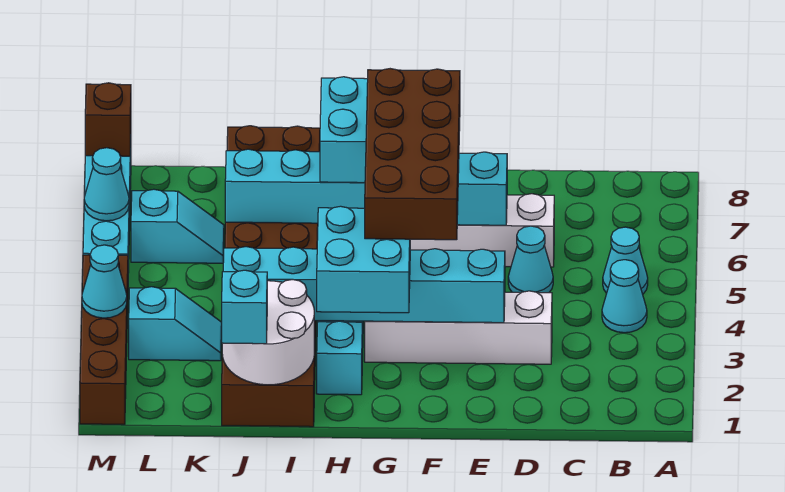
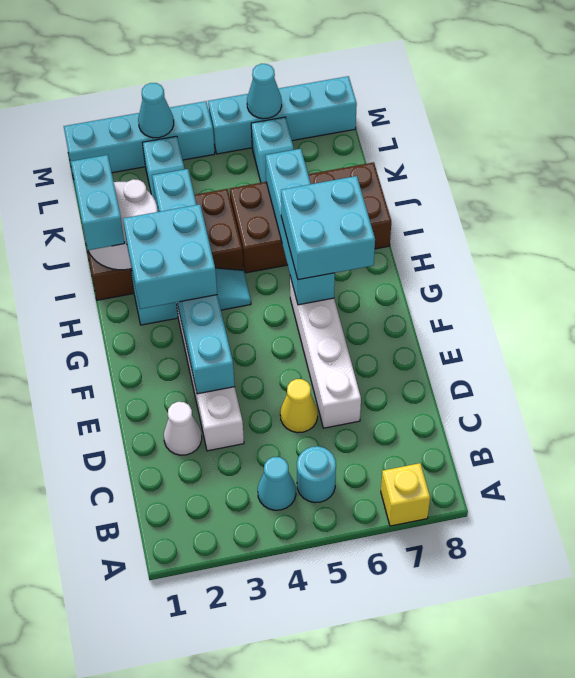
none -> yellow brick A7 level 1
cyan cone B5 level 1 -> cyan round brick B5 level 1
none -> white cone D2 level 1
cyan cone D5 level 1 -> yellow cone D5 level 1
cyan brick E6:J6 level 2 -> cyan brick G6:J6 level 2
brown brick F3:G6 level 4 -> none
cyan brick J1 level 3 -> cyan brick I1:J1 level 3
brown brick M1:M4 level 1 -> cyan brick M1:M4 level 1
brown brick M8 level 2 -> none

